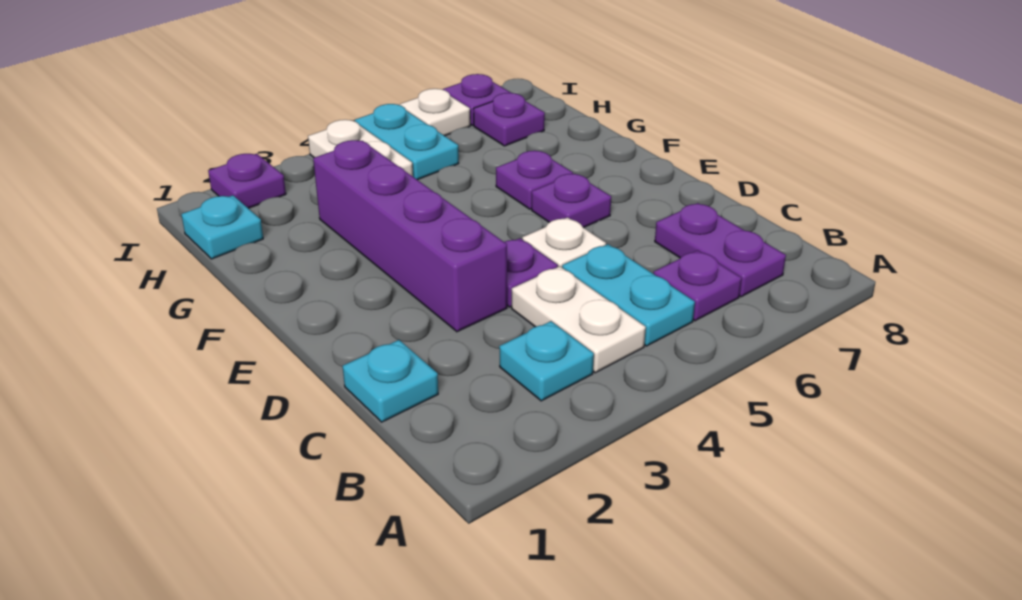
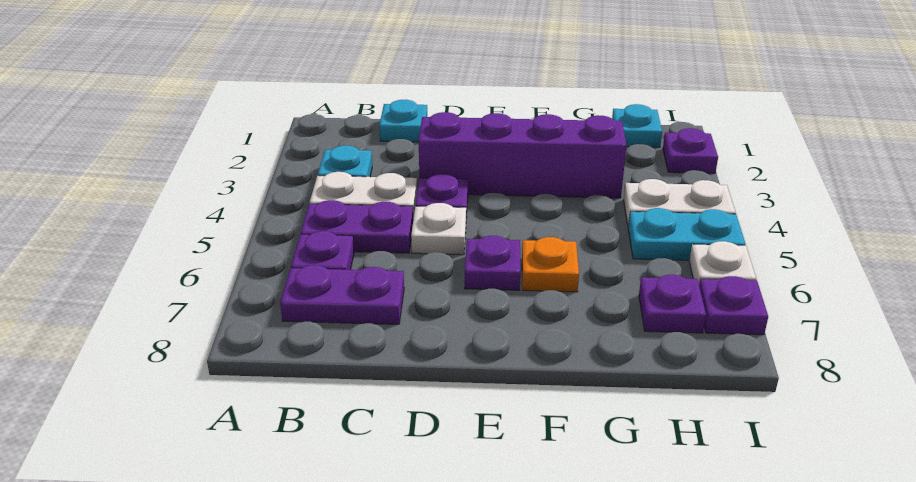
cyan plate B5:C5 level 1 -> purple plate B5:C5 level 1
purple plate F6 level 1 -> orange plate F6 level 1

